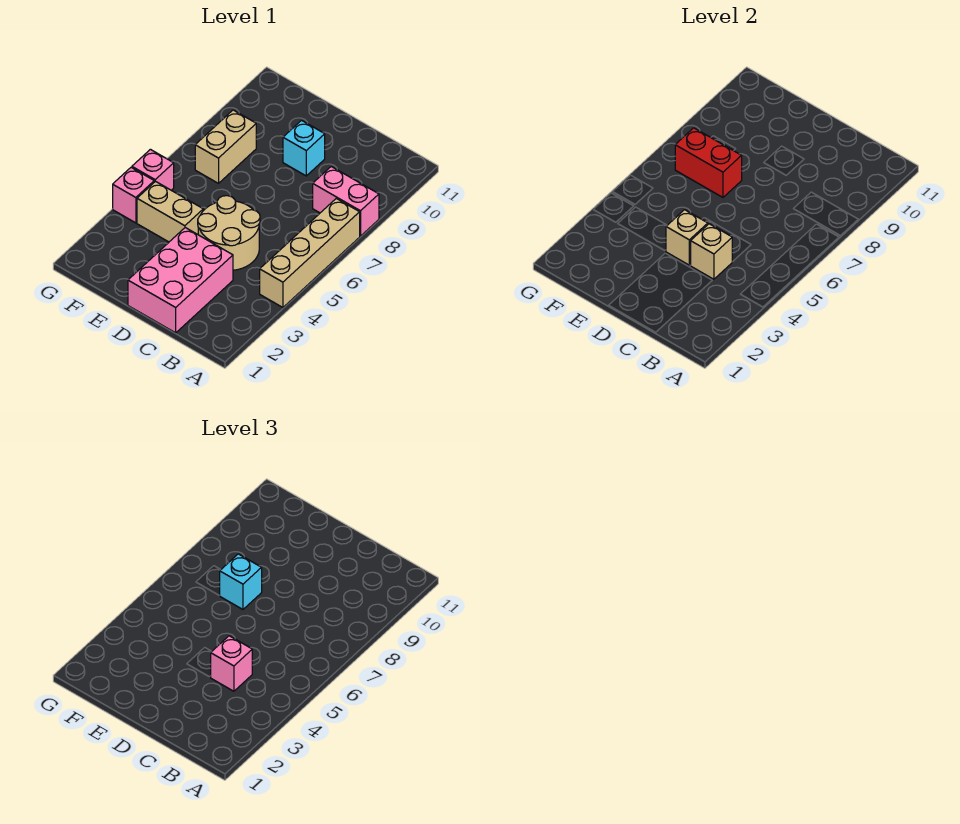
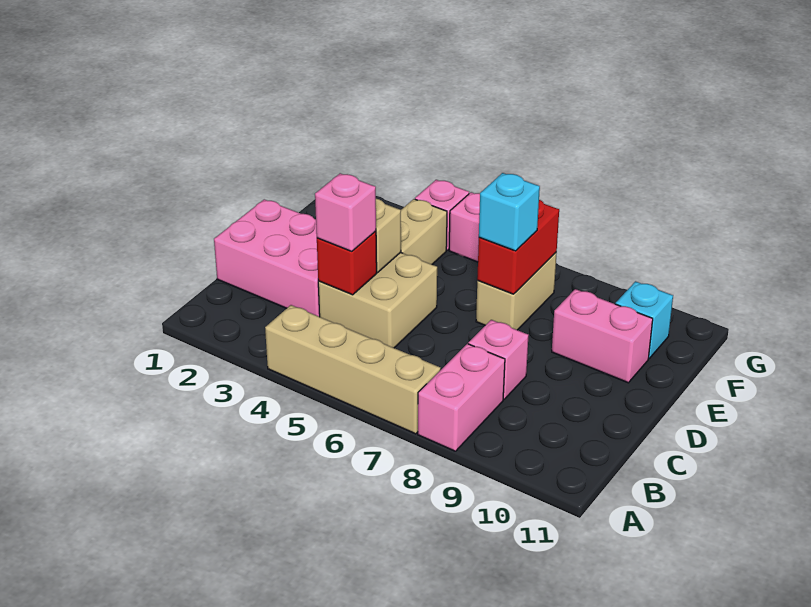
tan round brick C4:D5 level 1 -> tan brick C4:D5 level 1
tan brick C4 level 2 -> red brick C4 level 2
none -> pink brick C8 level 1
cyan brick D9 level 1 -> cyan brick F10 level 1
none -> pink brick E9:E10 level 1
tan brick F7:F8 level 1 -> tan brick E7:F7 level 1

